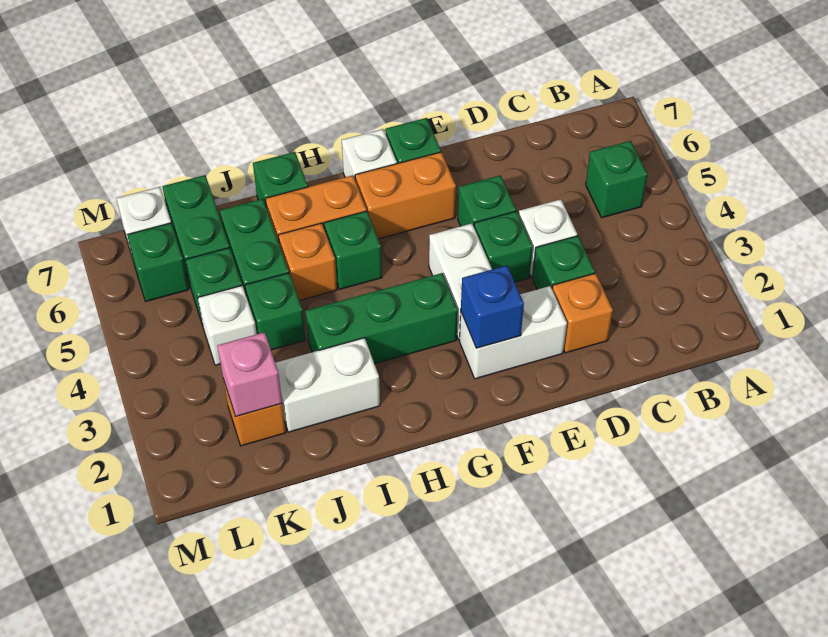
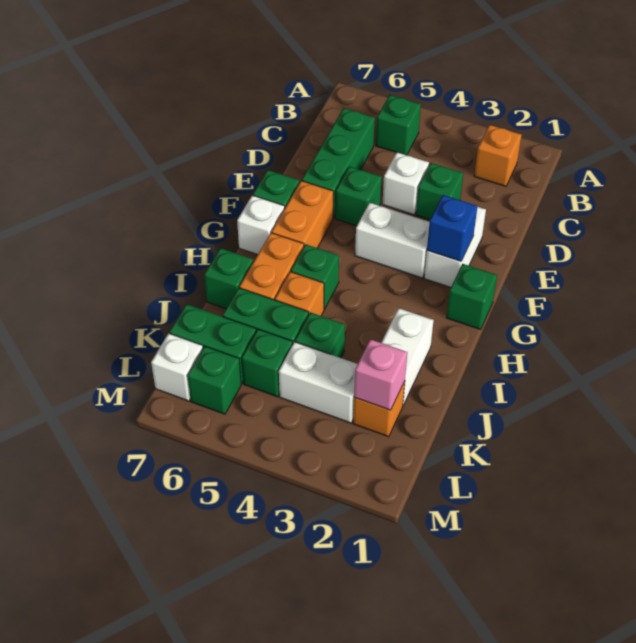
orange brick D2 level 1 -> orange brick B2 level 1
green brick E4 level 1 -> green brick G1 level 1
green brick G3:I3 level 1 -> green brick C6:E6 level 1
white brick K4 level 1 -> white brick K3:K4 level 1

